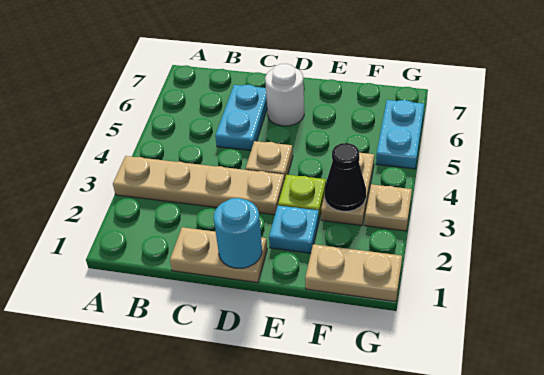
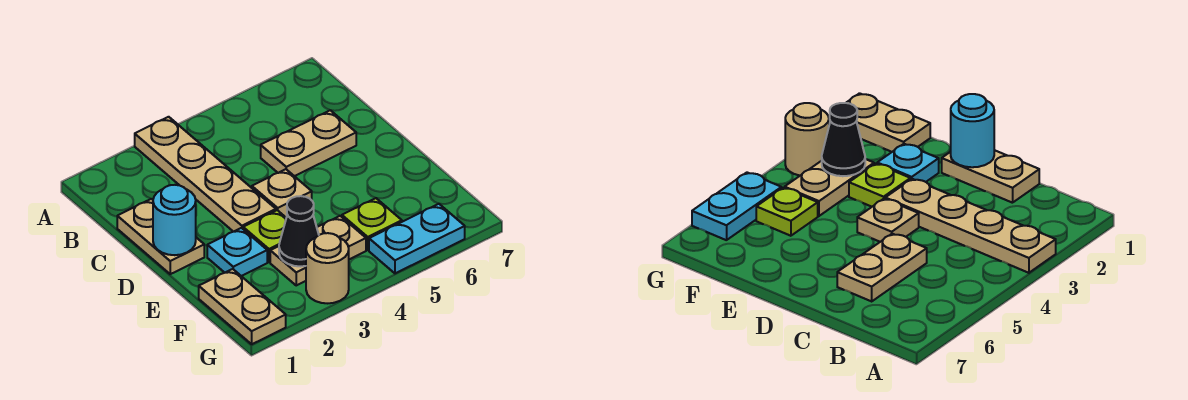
cyan plate C5:C6 level 1 -> tan plate C5:C6 level 1
white round brick D6 level 1 -> none
none -> lime plate F5 level 1
tan plate G3 level 1 -> tan round brick G3 level 1

